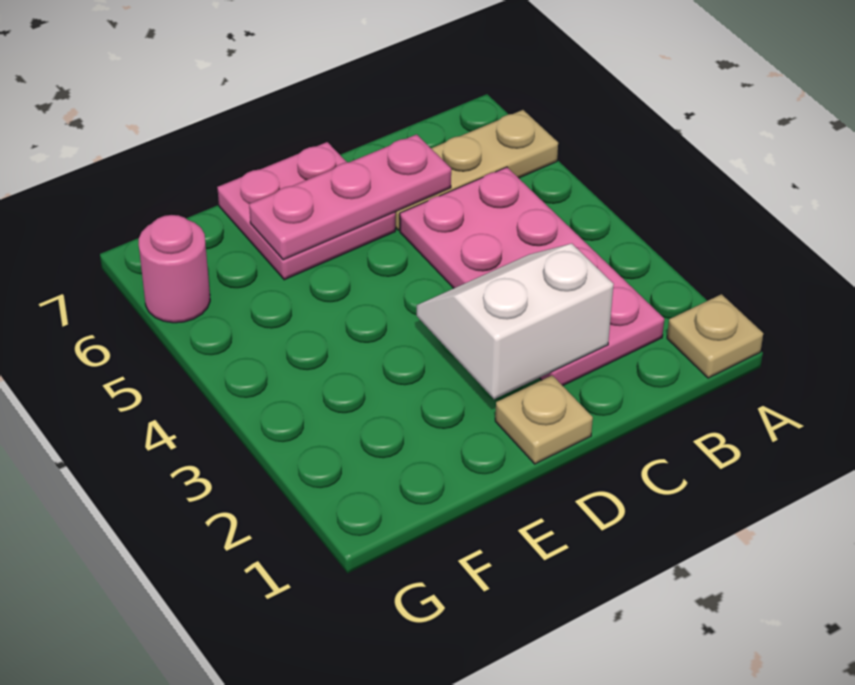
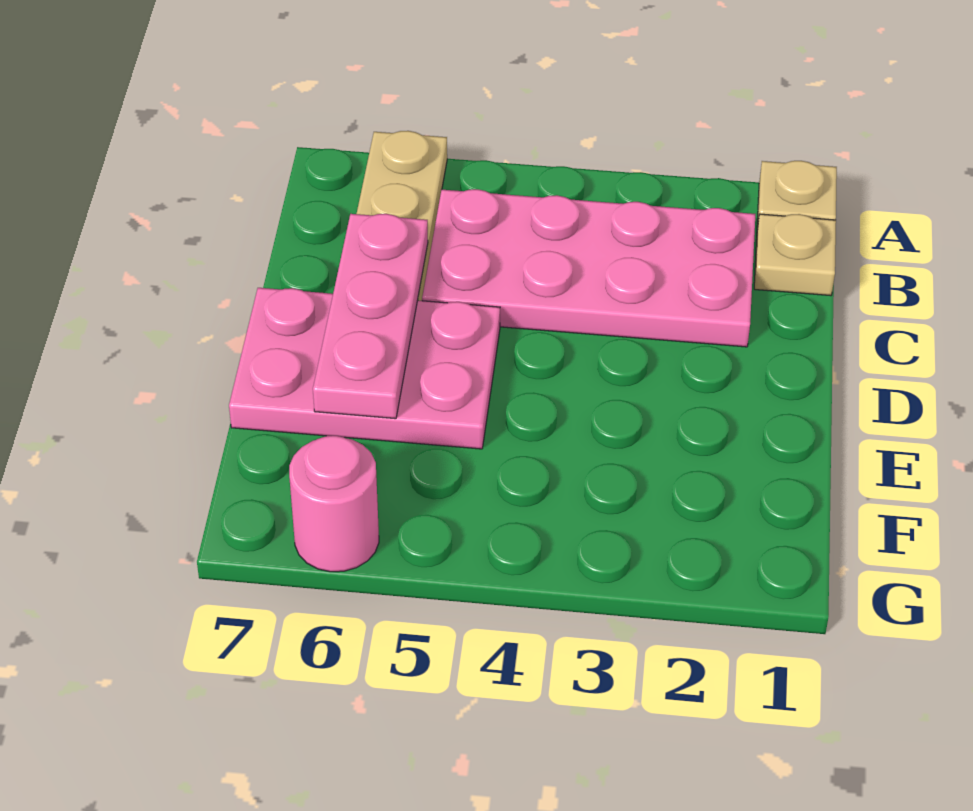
white slope C2:D3 level 2 top 2 -> none
tan plate D1 level 1 -> tan plate B1 level 1
pink plate D6:E7 level 1 -> pink plate D5:E7 level 1

